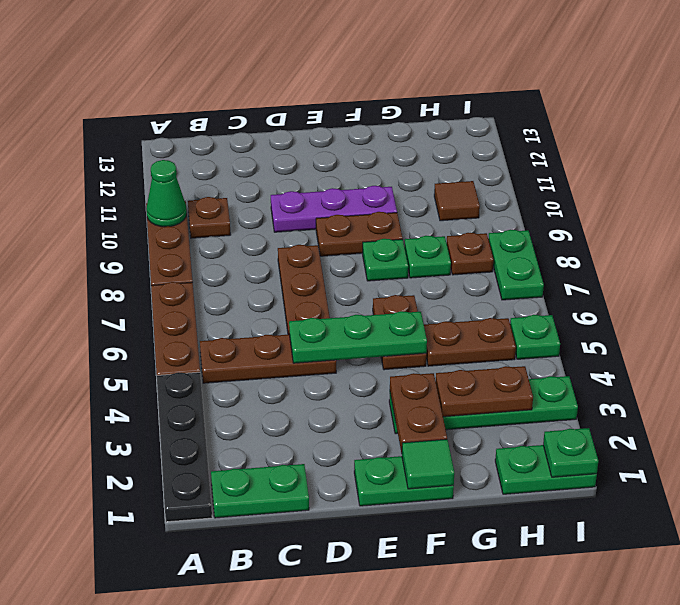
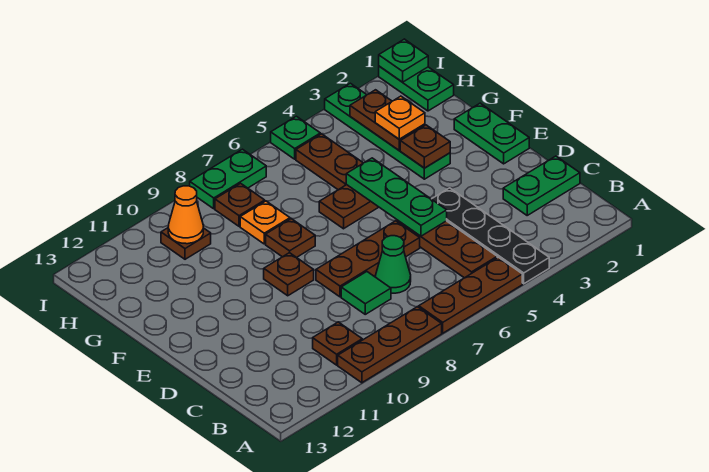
black plate A1:A4 level 1 -> black plate A4:D4 level 1
green cone A10 level 2 -> green cone C7 level 1
green plate B1:C1 level 1 -> green plate C1:C2 level 1
purple plate D10:F10 level 1 -> none
brown plate E9:F9 level 1 -> brown plate E9 level 1
green tile F1 level 2 -> green tile C8 level 1
brown plate F2:F3 level 2 -> brown plate F3 level 2
green plate F8 level 1 -> brown plate F8 level 1
none -> orange plate G3 level 3
green plate G8 level 1 -> orange plate G8 level 1
brown tile H10 level 1 -> brown plate H10 level 1
none -> orange cone H10 level 2

